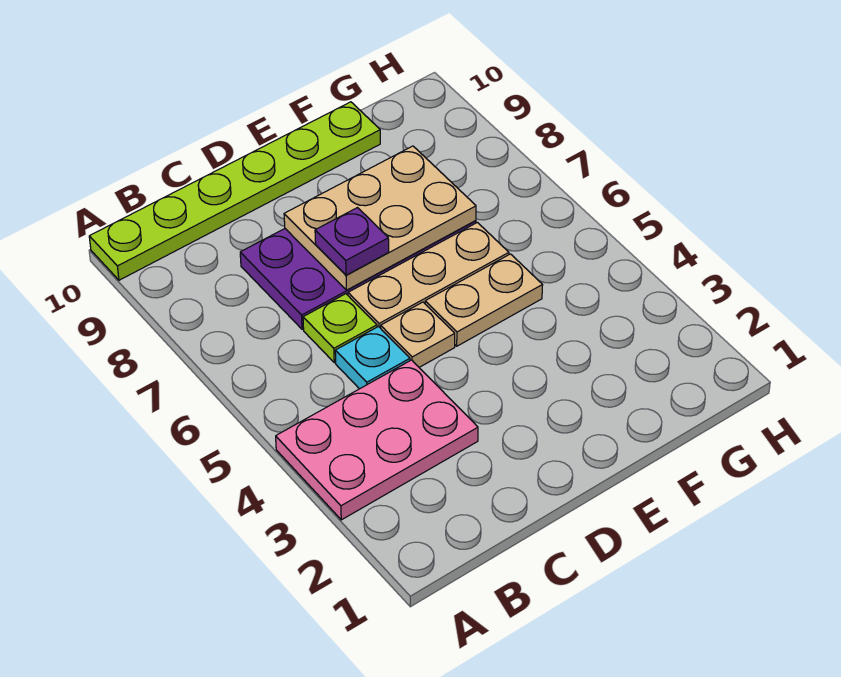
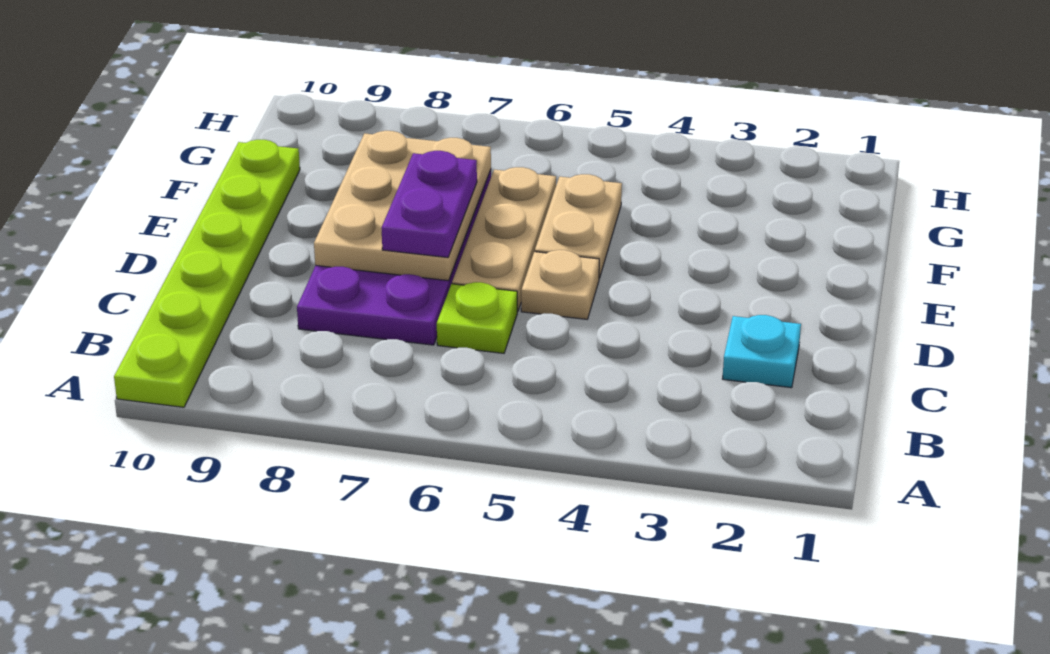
pink plate A3:C4 level 1 -> none
cyan plate C5 level 1 -> cyan plate C2 level 1
purple plate D7 level 3 -> purple plate D7:E7 level 3

